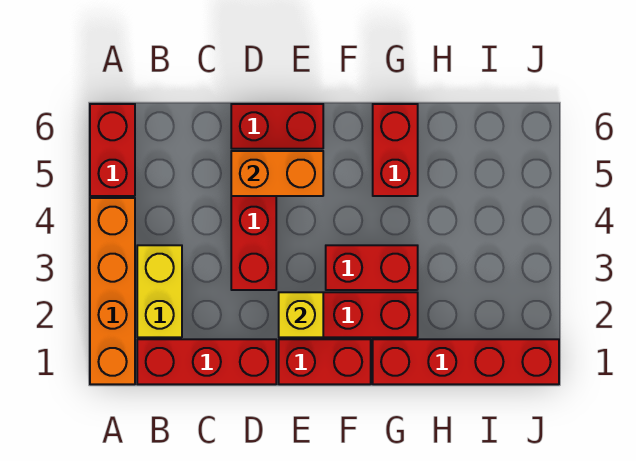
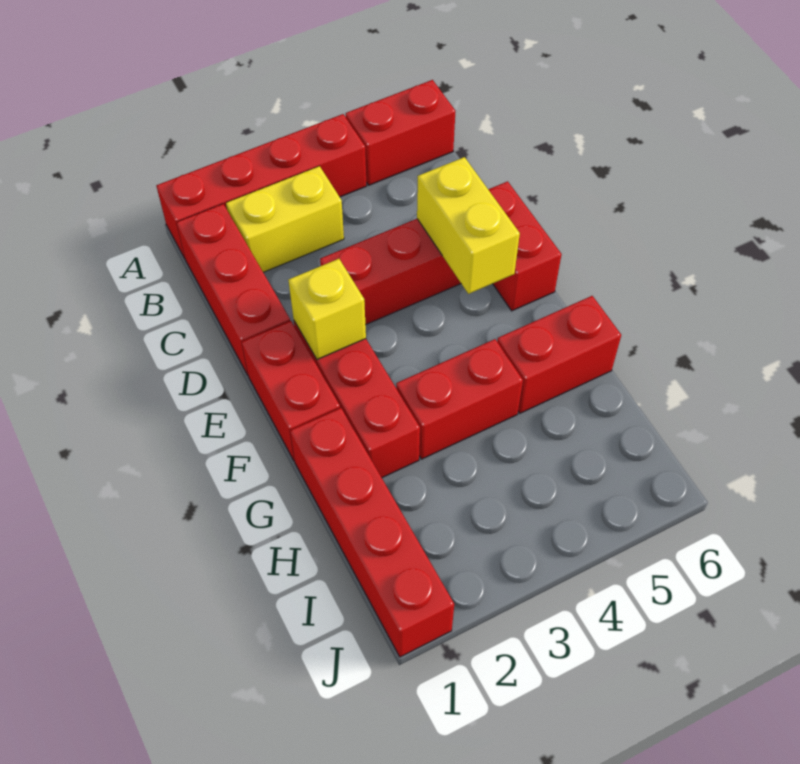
orange brick A1:A4 level 1 -> red brick A1:A4 level 1
orange brick D5:E5 level 2 -> yellow brick D5:E5 level 2
red brick F3:G3 level 1 -> red brick G3:G4 level 1

